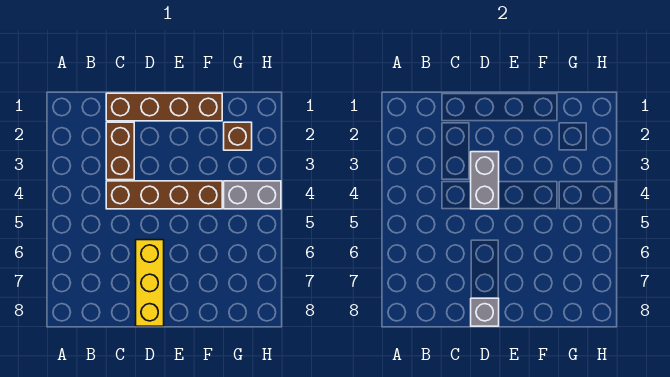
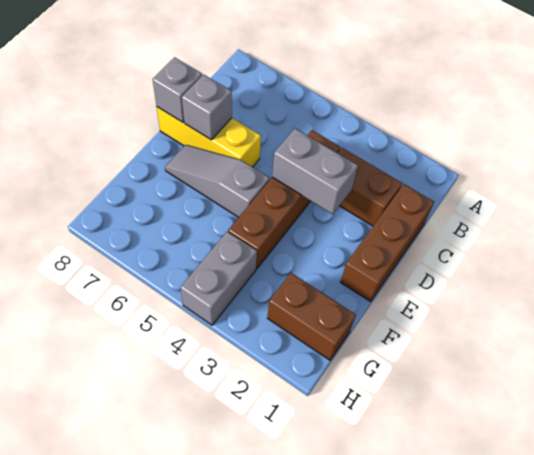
brown brick C1:F1 level 1 -> brown brick C1:E1 level 1
none -> grey brick D7 level 2
none -> grey slope E5:E7 level 1 top 5
brown brick G2 level 1 -> brown brick G1:G2 level 1

